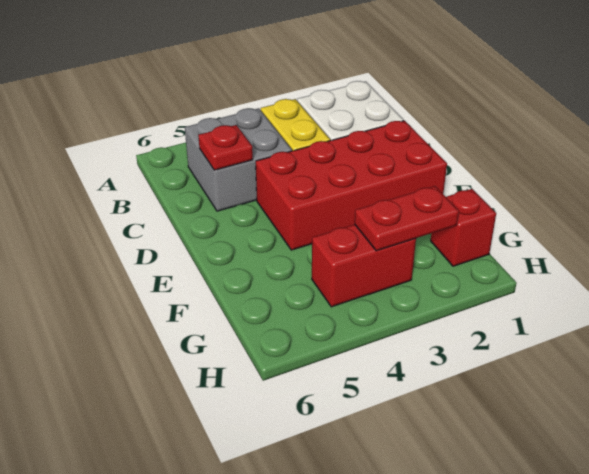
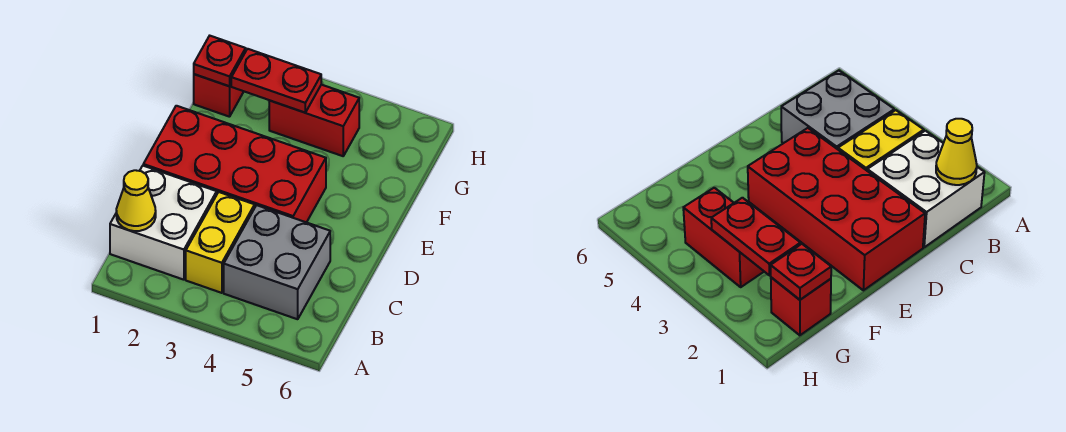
none -> yellow cone B1 level 2
red plate C5 level 2 -> red plate G1 level 2

